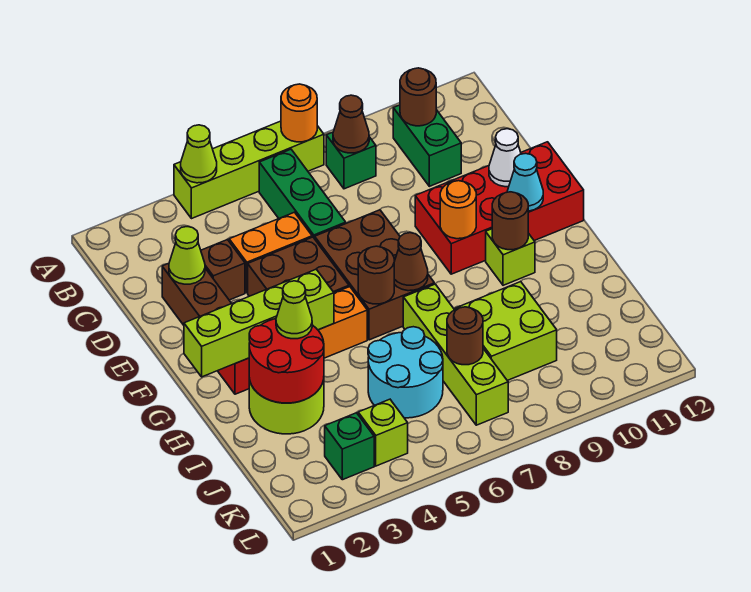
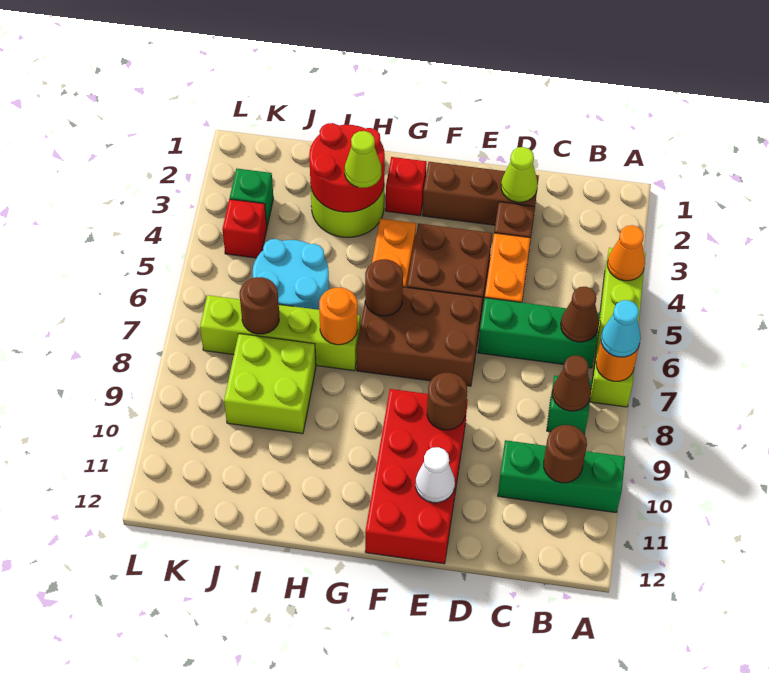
lime cone A4 level 2 -> orange cone A4 level 2
green brick B10:C10 level 1 -> green brick A10:C10 level 1
orange round brick F9 level 2 -> orange round brick H7 level 2
cyan cone F11 level 2 -> cyan cone A7 level 3
lime brick G1:G4 level 2 -> none
brown cone G7 level 2 -> brown cone B6 level 2
lime brick G10 level 1 -> none
brown round brick G10 level 2 -> brown round brick E9 level 2
lime brick K4 level 1 -> red brick K4 level 1

